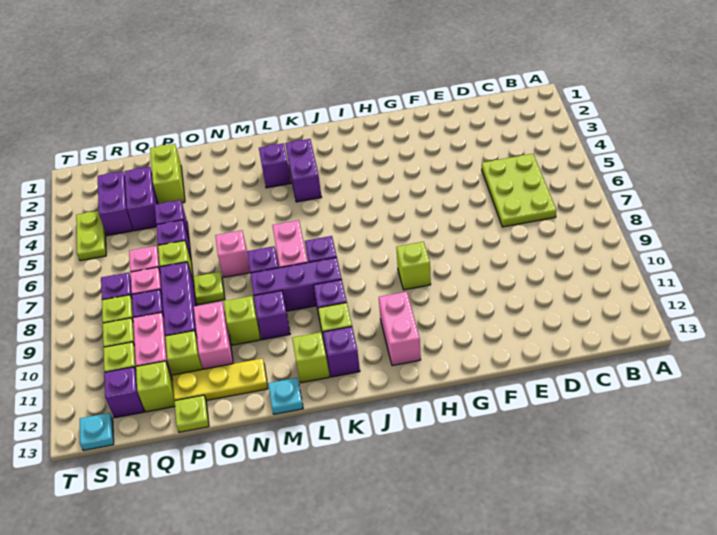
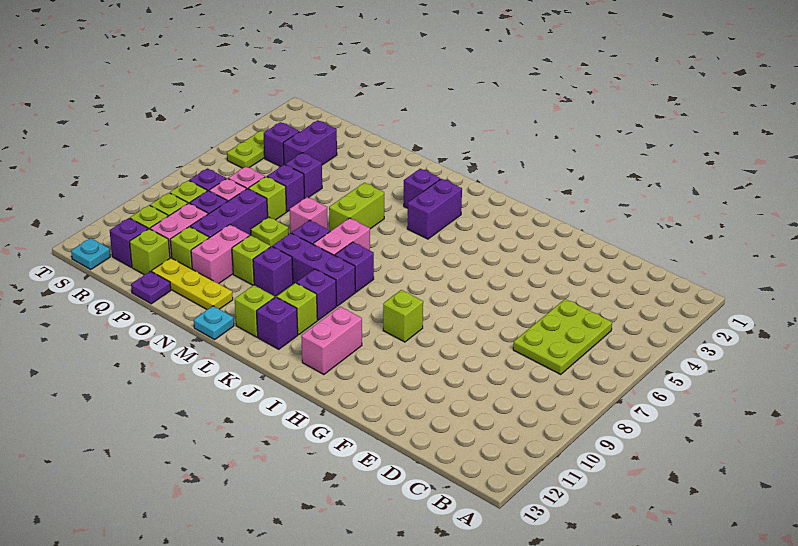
lime brick P2:P3 level 1 -> lime brick M5:M6 level 1
lime plate P13 level 1 -> purple plate P13 level 1
purple brick R3:R4 level 1 -> purple brick R4 level 1

